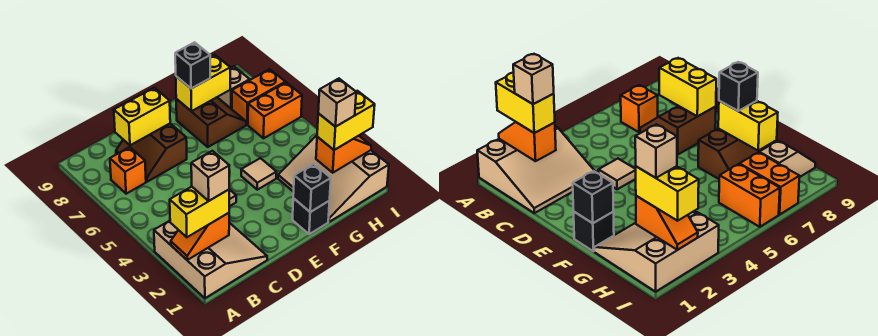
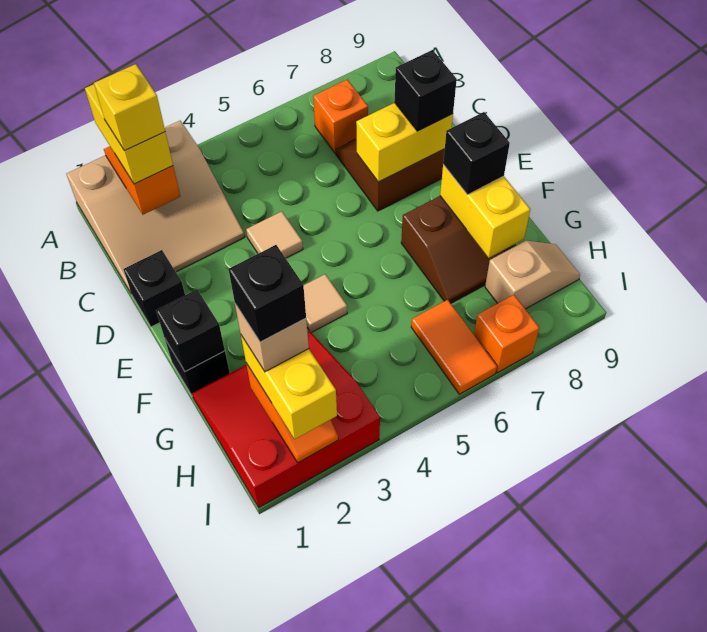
tan brick B2 level 4 -> yellow brick B2 level 4
yellow brick C8:D8 level 2 -> yellow brick D7:D8 level 2
none -> black brick D1 level 1
none -> black brick D8 level 3
tan slope G1:I3 level 1 top I -> red slope G1:I3 level 1 top I
none -> black brick H2 level 5
orange brick H6:I6 level 1 -> orange tile H6:I6 level 1
orange brick H7:I7 level 1 -> orange brick I7 level 1

